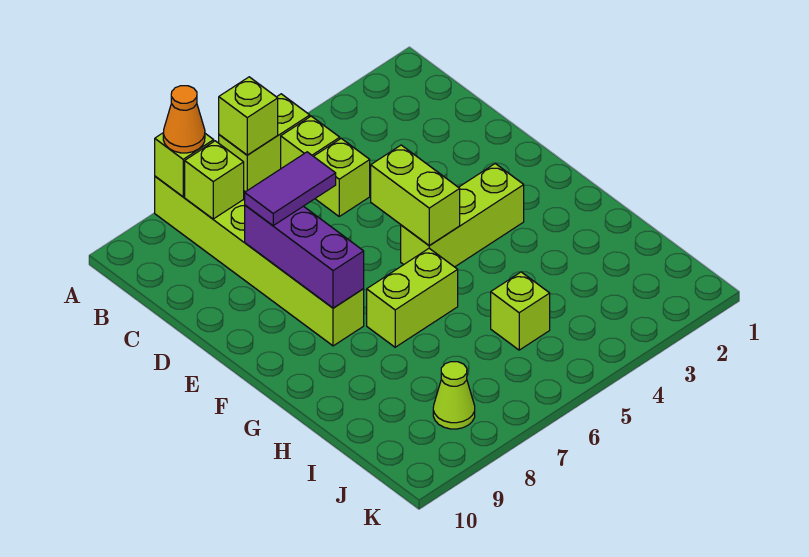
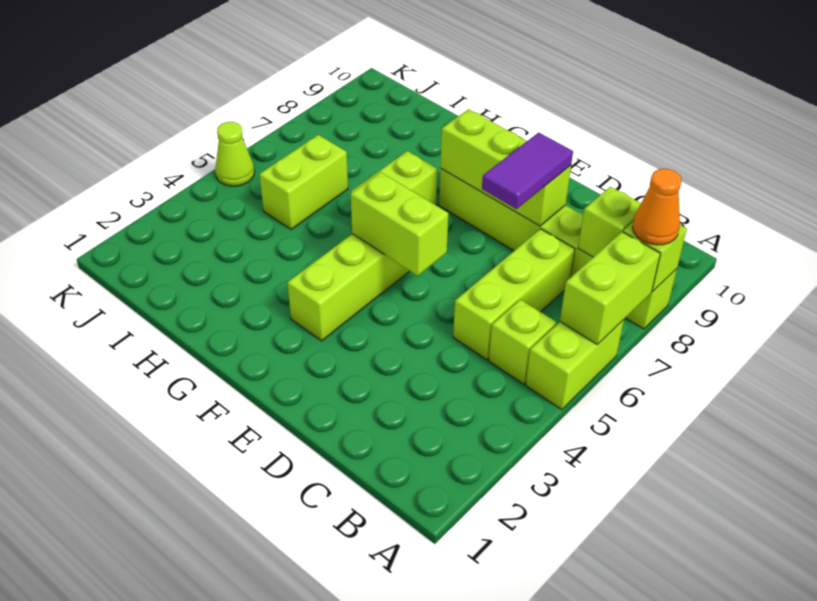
lime brick A6 level 2 -> lime brick A6:A7 level 2
lime brick C5 level 1 -> lime brick C5:C7 level 1
purple brick D8:F8 level 2 -> lime brick D8:F8 level 2
lime brick I5 level 1 -> lime brick I5:I6 level 1
lime cone J8 level 1 -> lime cone K5 level 1

